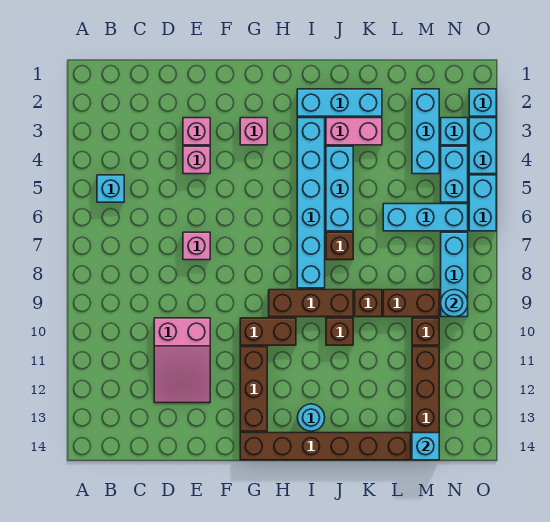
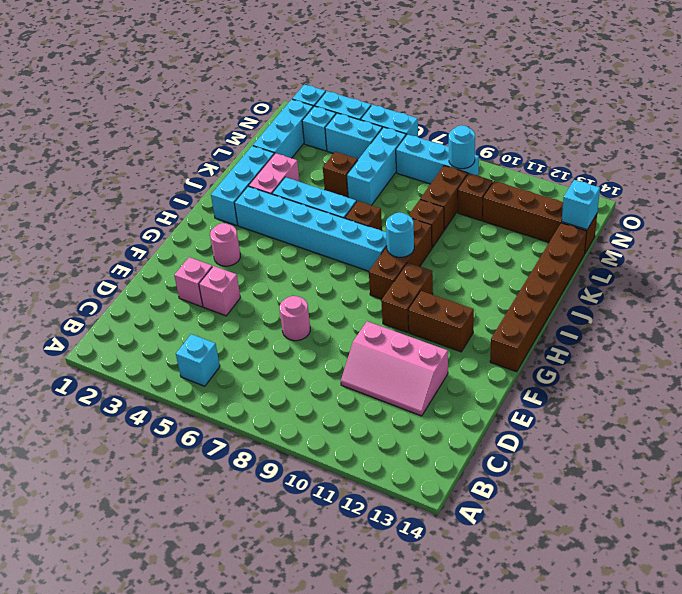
pink slope D10:E12 level 1 top 10 -> pink slope D10:E12 level 1 top E
pink brick E7 level 1 -> pink round brick E7 level 1
pink brick G3 level 1 -> pink round brick G3 level 1
brown brick G11:G13 level 1 -> brown brick G11:G12 level 1
cyan round brick I13 level 1 -> cyan round brick I9 level 2
brown brick J10 level 1 -> brown brick L5 level 1
cyan brick M2:M4 level 1 -> cyan brick L2:N2 level 1

